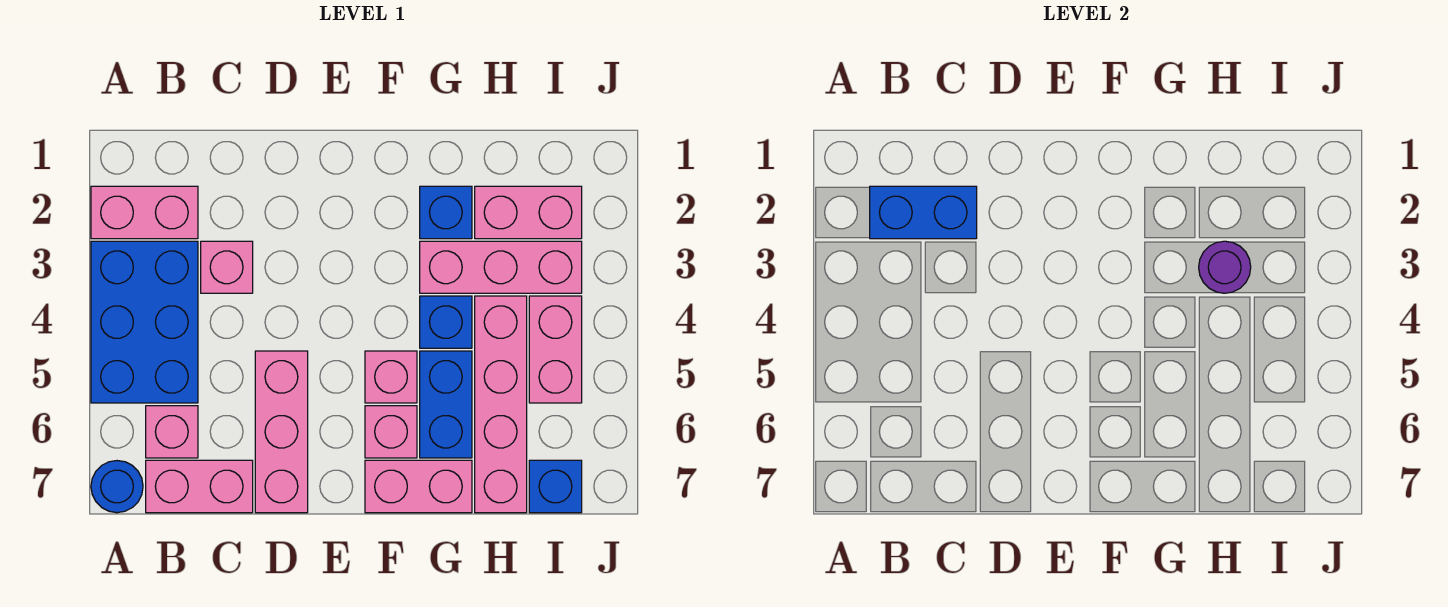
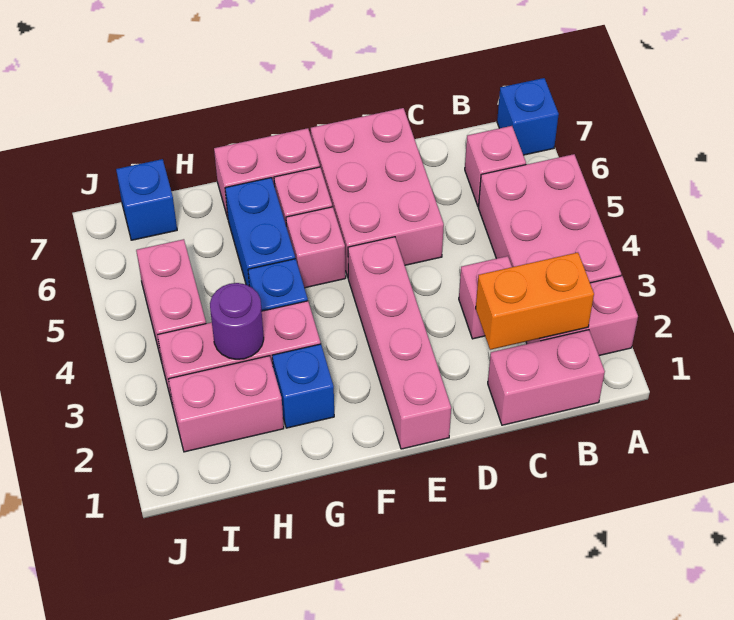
blue brick A3:B5 level 1 -> pink brick A3:B5 level 1
blue round brick A7 level 1 -> blue brick A7 level 1
blue brick B2:C2 level 2 -> orange brick B2:C2 level 2
pink brick B7:C7 level 1 -> pink brick B1:C1 level 1
pink brick D5:D7 level 1 -> pink brick D5:E7 level 1
pink brick H4:H7 level 1 -> pink brick E1:E4 level 1

